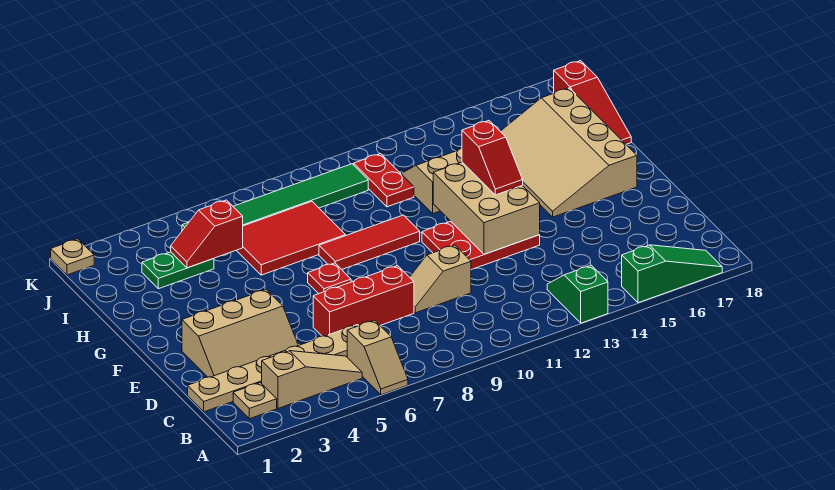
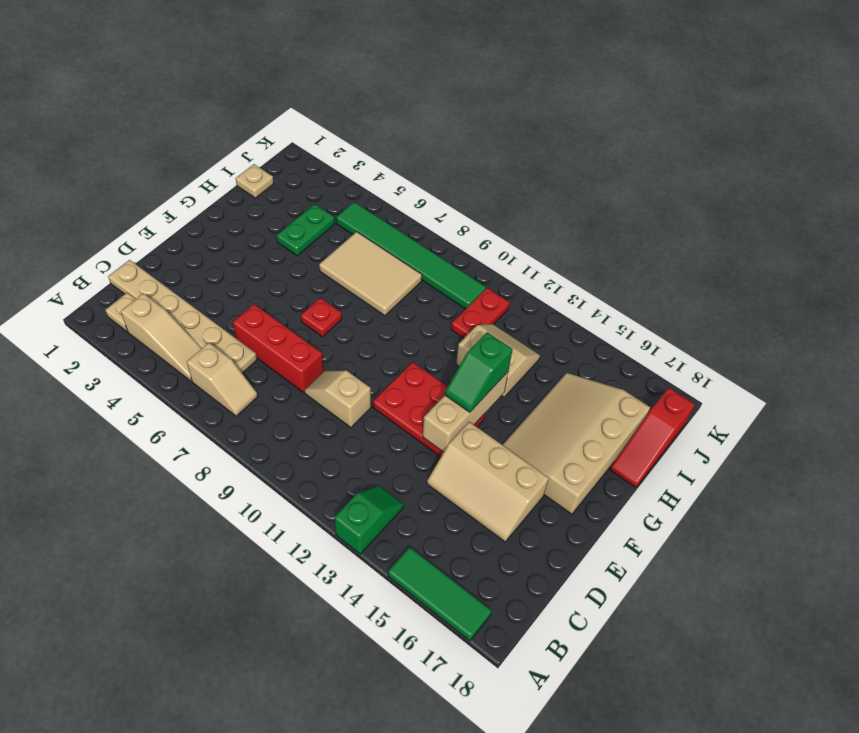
tan slope A6:B6 level 1 top B -> tan slope B6:B7 level 1 top 6
green slope A15:A17 level 1 top 15 -> green tile A15:A17 level 1
tan slope D2:E4 level 1 top E -> tan slope D14:E16 level 1 top E
tan brick E12:G13 level 2 -> tan brick E13:G13 level 2
red slope F13:G13 level 3 top G -> green slope F13:G13 level 3 top G
red tile G8:G10 level 1 -> none
red tile H6:I8 level 1 -> tan tile H6:I8 level 1
green plate I3:I4 level 1 -> green plate H4:I4 level 1
red slope I4:I5 level 2 top 5 -> none
tan plate K1 level 1 -> tan plate I1 level 1

